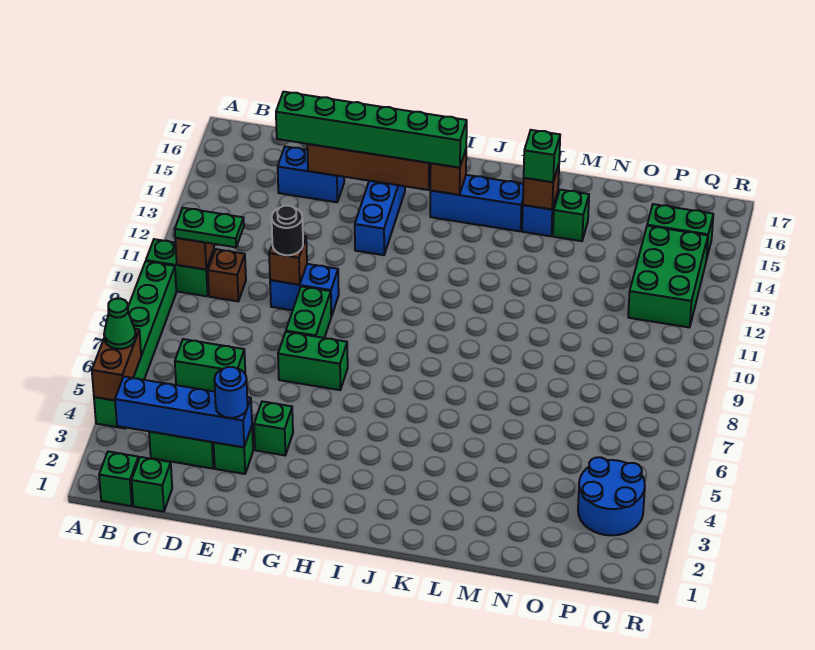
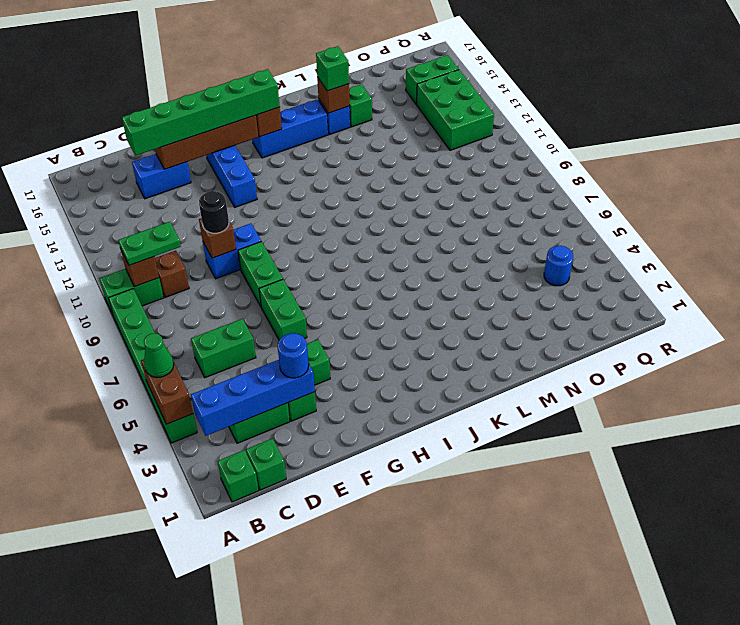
green brick F7:G7 level 1 -> green brick F6:F7 level 1
blue round brick P3:Q4 level 1 -> blue round brick P4 level 1

